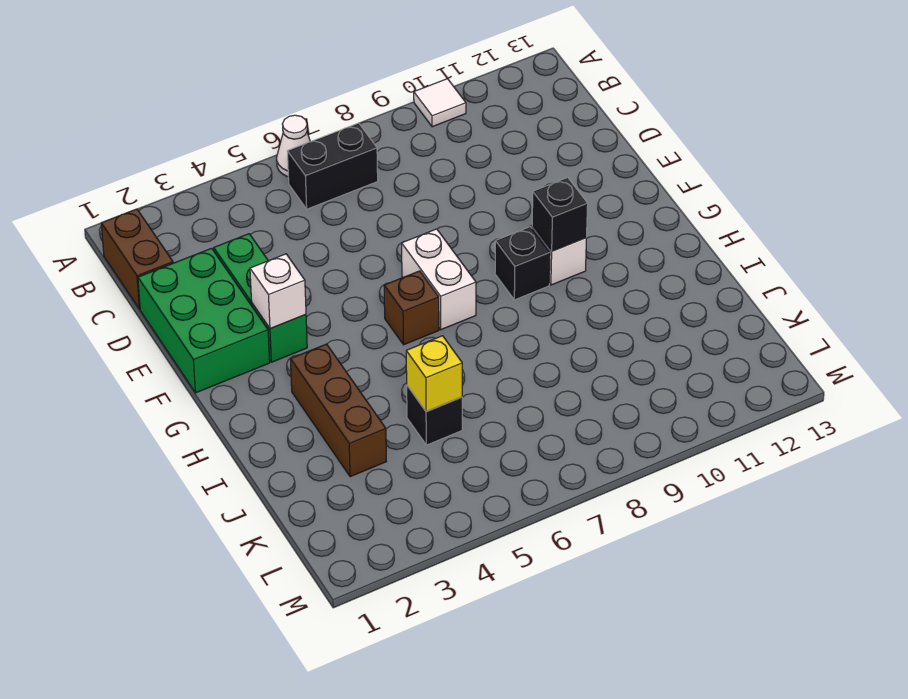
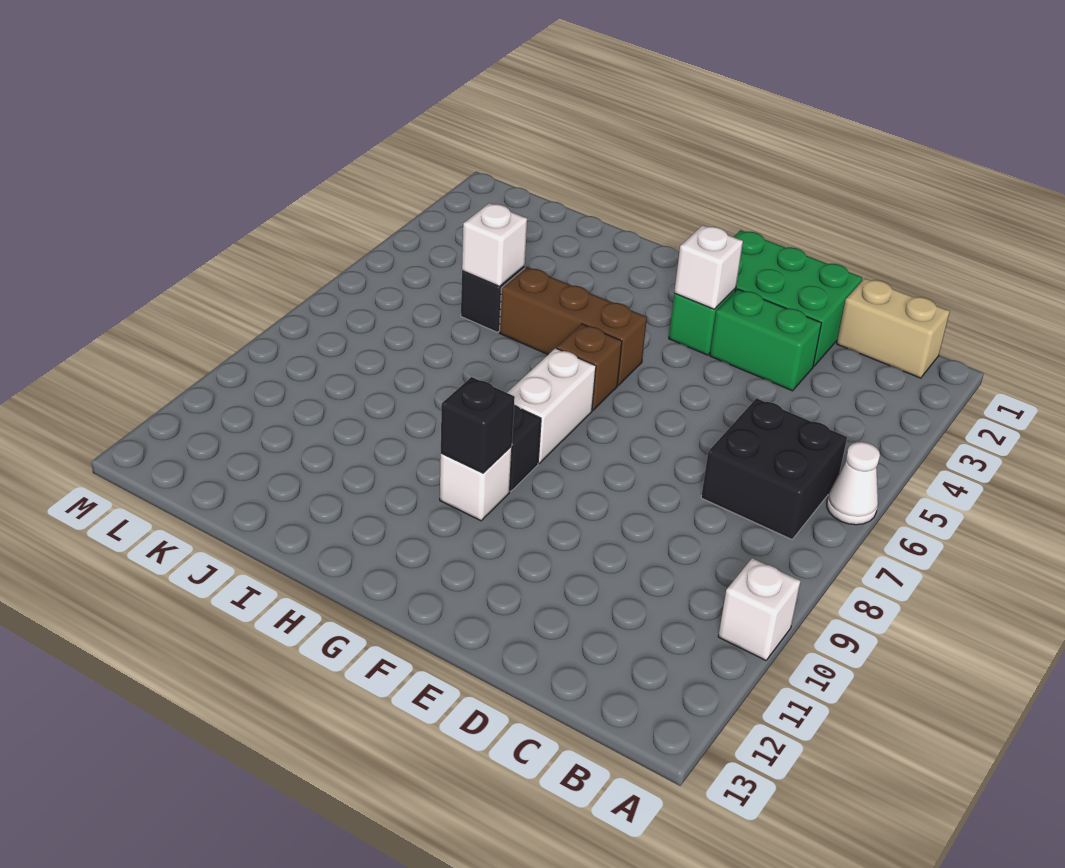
white tile A10 level 1 -> white brick A10 level 1
brown brick B1:C1 level 1 -> tan brick B1:C1 level 1
black brick B6:B7 level 1 -> black brick B6:C7 level 1
white brick F7:G7 level 1 -> white brick G7:G8 level 1
brown brick H3:J3 level 1 -> brown brick G5:I5 level 1
yellow brick J5 level 2 -> white brick J5 level 2

